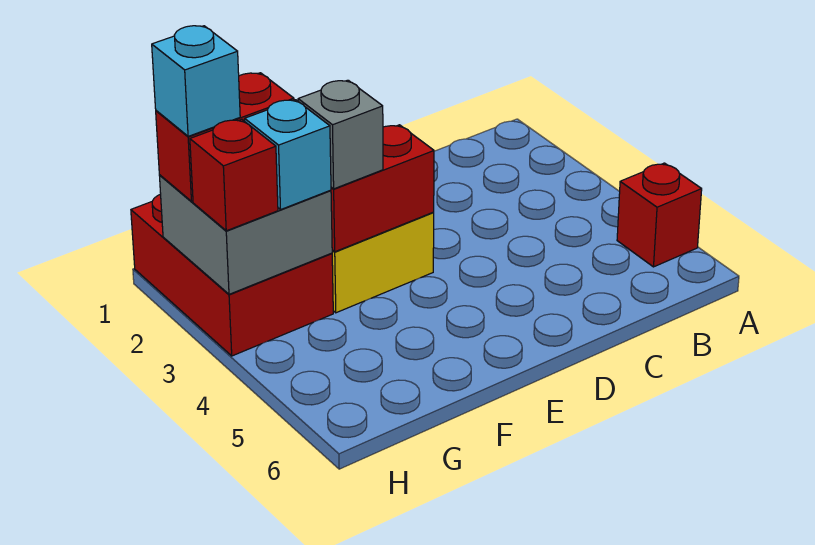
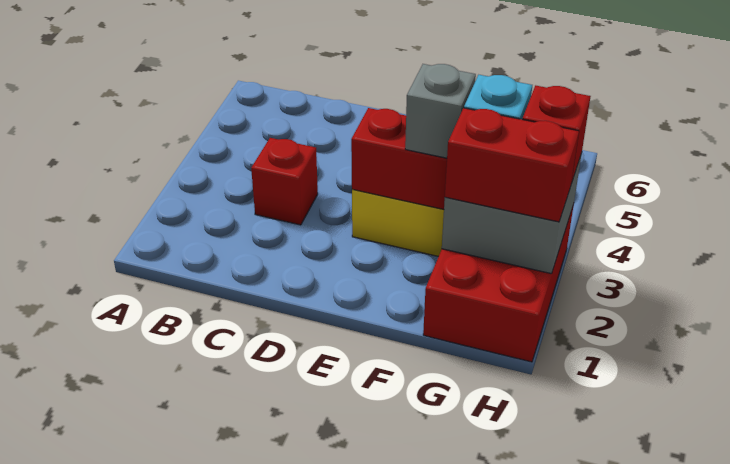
red brick A5 level 1 -> red brick C3 level 1
cyan brick H2 level 4 -> none

